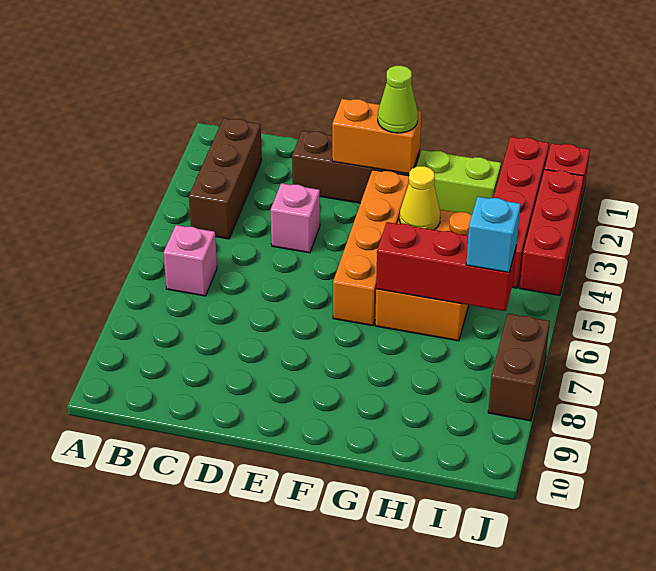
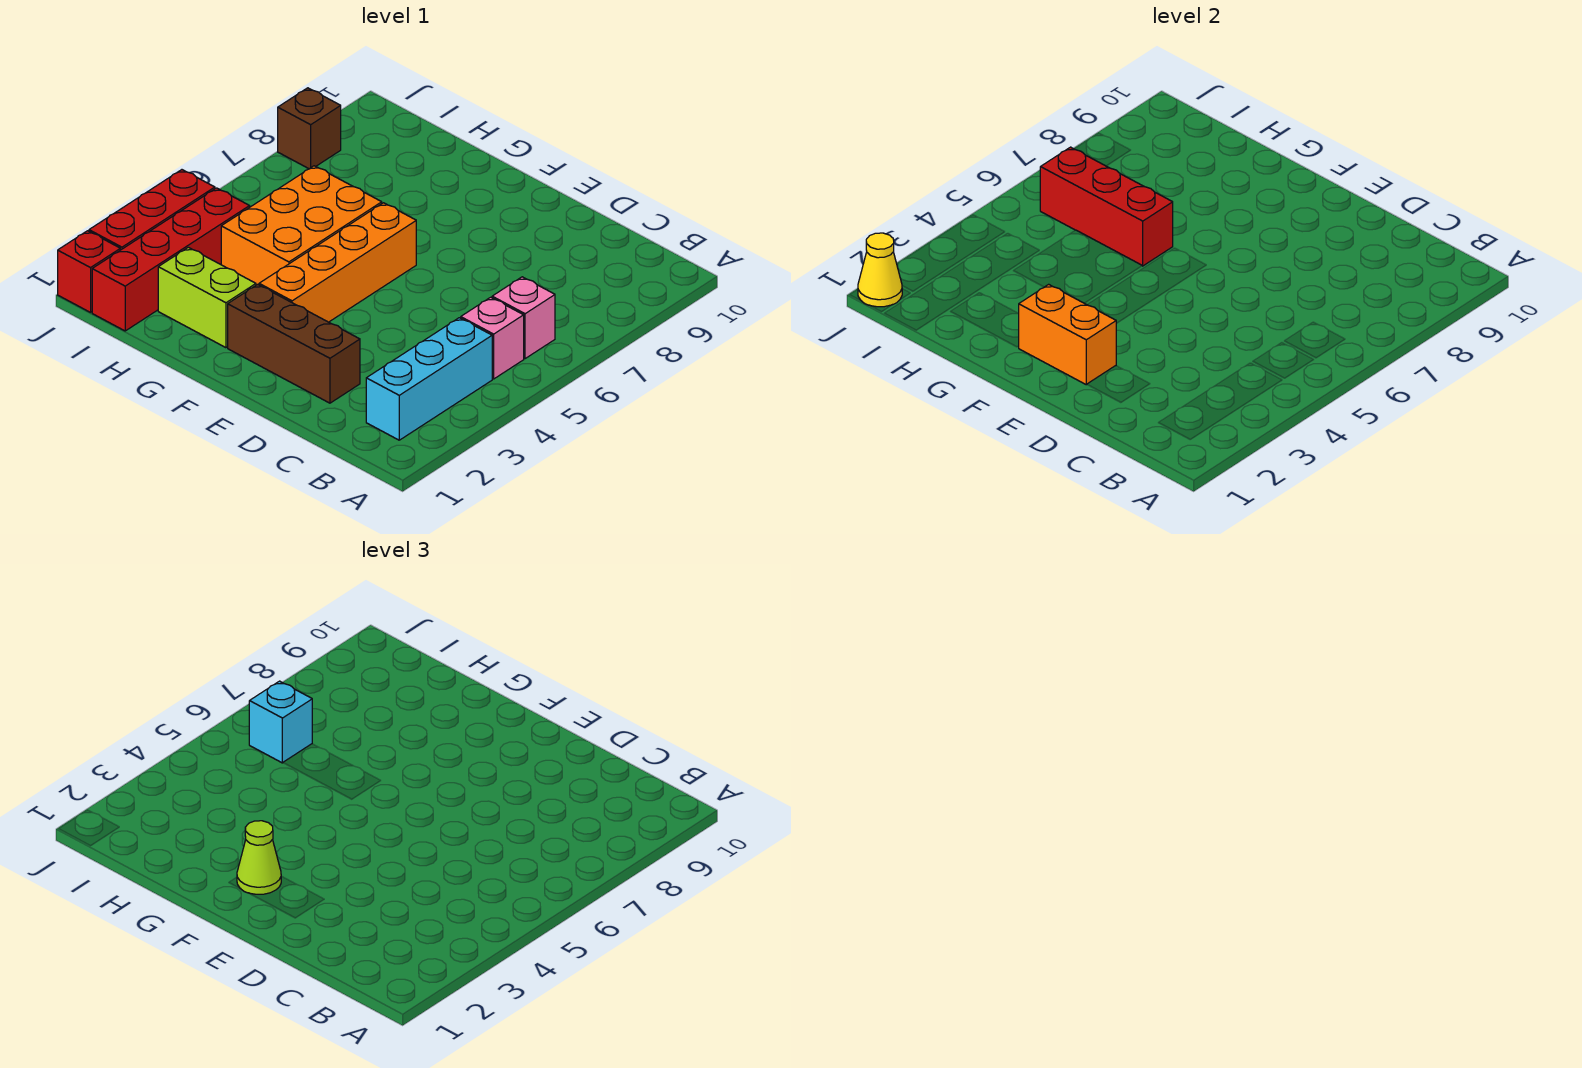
brown brick B2:B4 level 1 -> cyan brick B2:B4 level 1
pink brick D4 level 1 -> pink brick B5 level 1
yellow cone G4 level 2 -> yellow cone J1 level 2
brown brick J7:J8 level 1 -> brown brick J8 level 1

